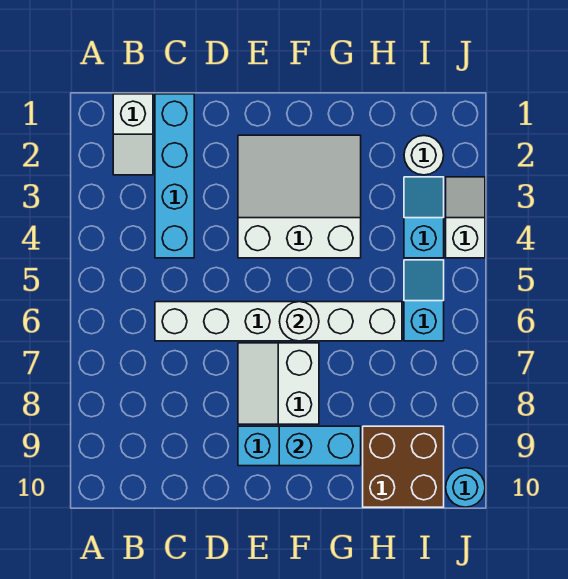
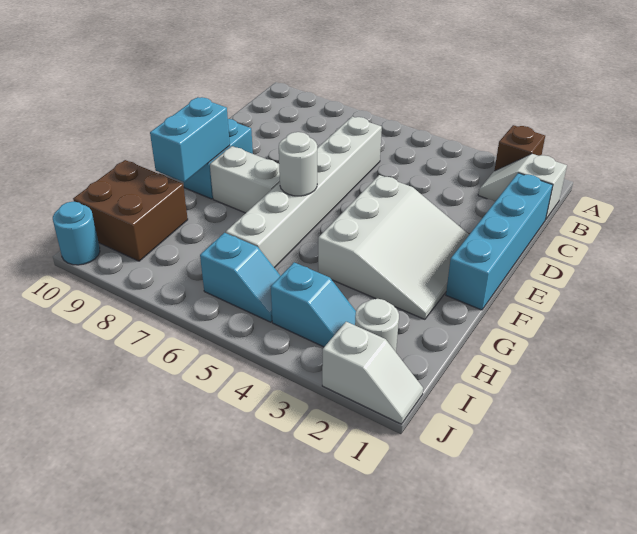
none -> brown brick A2 level 1
cyan brick C1:C4 level 1 -> cyan brick C1:F1 level 1
white slope J3:J4 level 1 top 4 -> white slope J1:J2 level 1 top 2

